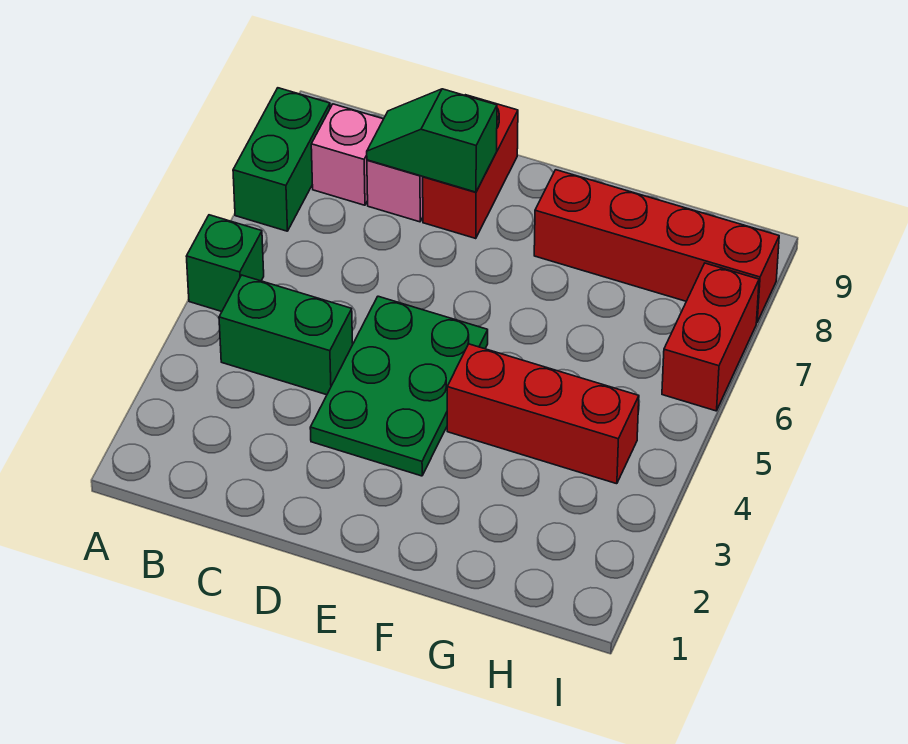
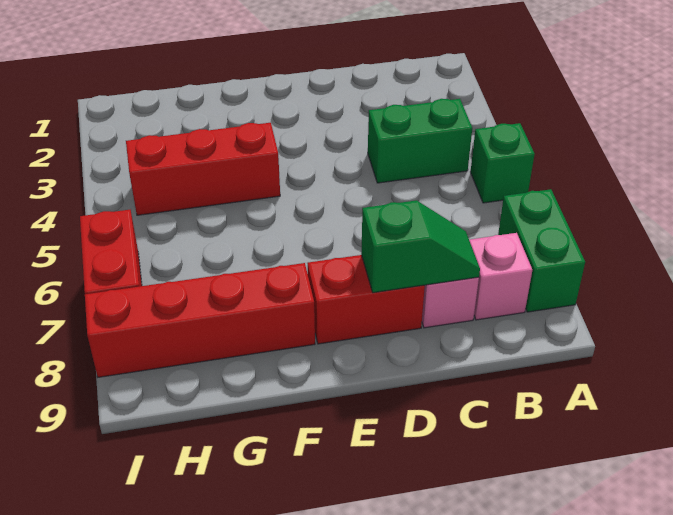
green plate D3:E5 level 1 -> none
red brick D8:D9 level 1 -> red brick D8:E8 level 1

